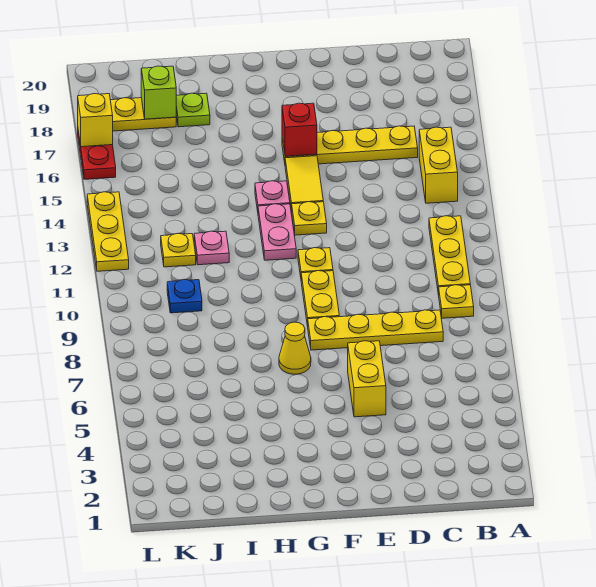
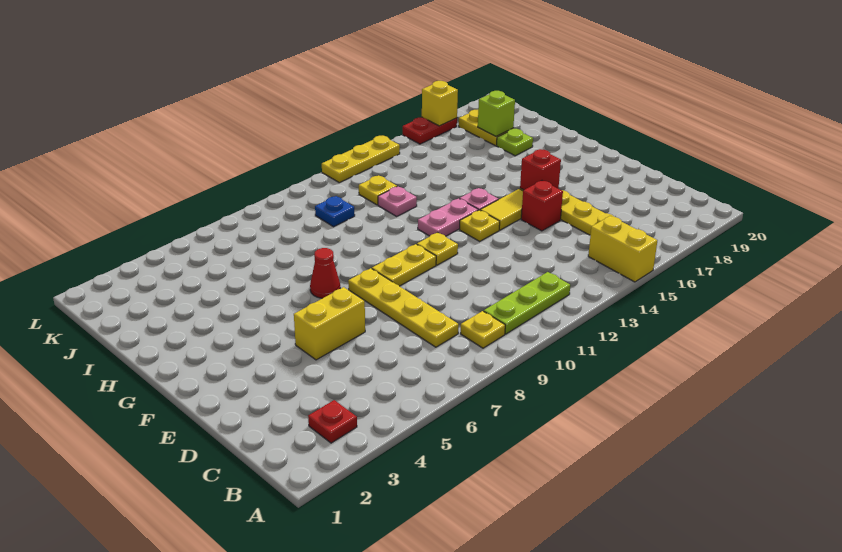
none -> red plate B3 level 1
yellow plate B10:B12 level 1 -> lime plate B10:B12 level 1
yellow brick B14:B15 level 1 -> yellow brick A15:B15 level 1
none -> red brick E15 level 1
yellow cone G7 level 1 -> red cone G7 level 1

